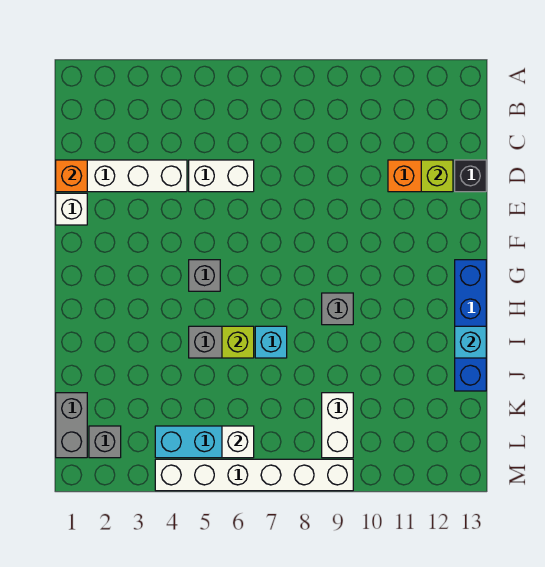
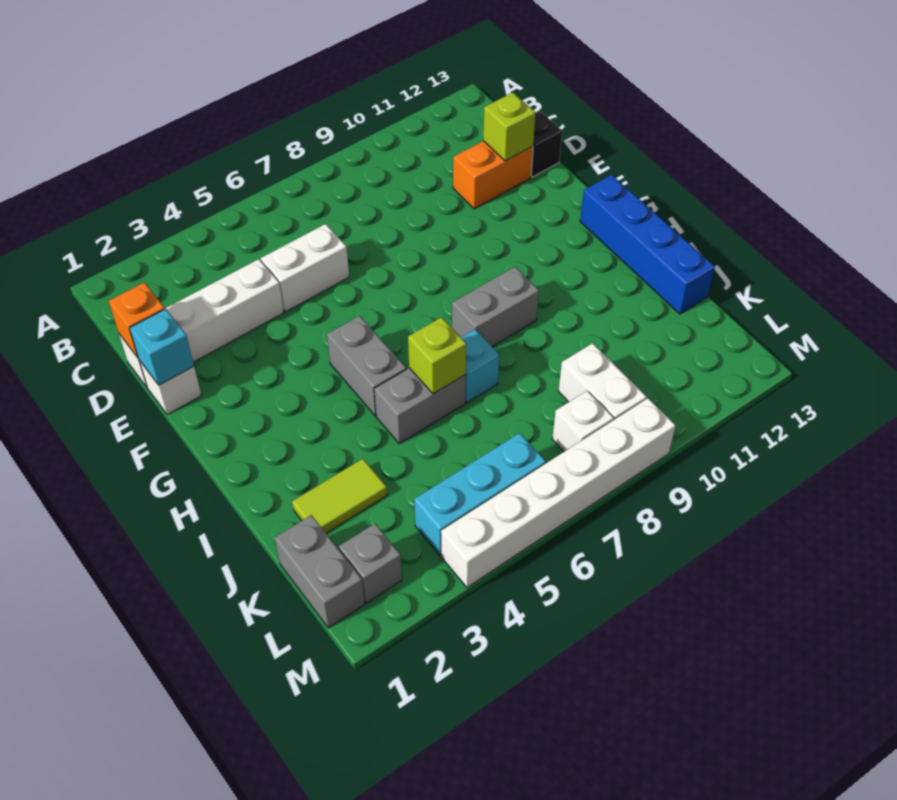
grey brick G5 level 1 -> grey brick G5:H5 level 1
grey brick H9 level 1 -> grey brick H8:H9 level 1
cyan brick I13 level 2 -> cyan brick E1 level 2
none -> lime tile J2:J3 level 1
white brick L6 level 2 -> white brick L8 level 1

